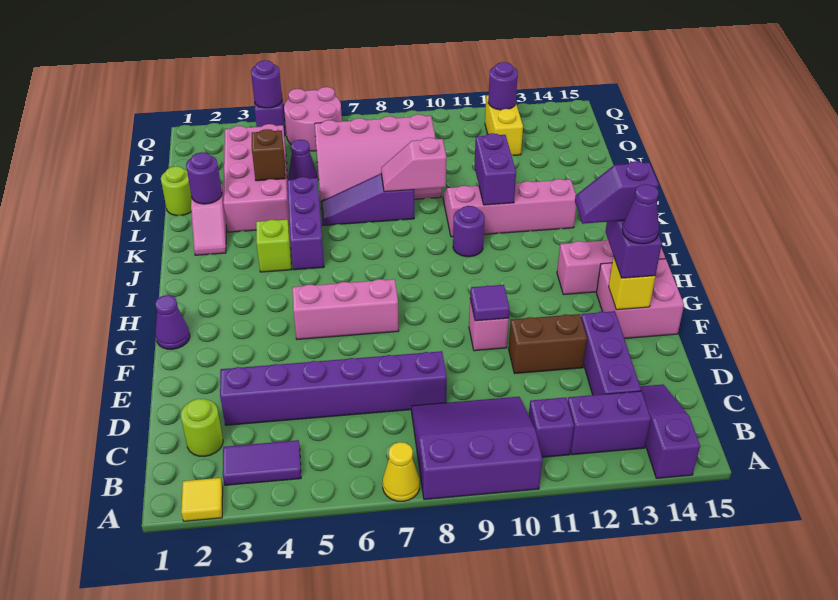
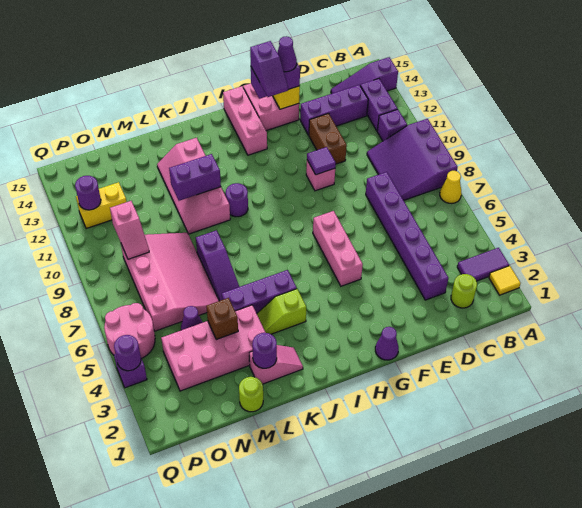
purple tile B3:B4 level 1 -> purple tile A3:B3 level 1
pink slope L8:L9 level 2 top 9 -> pink slope O9:O10 level 2 top 10

